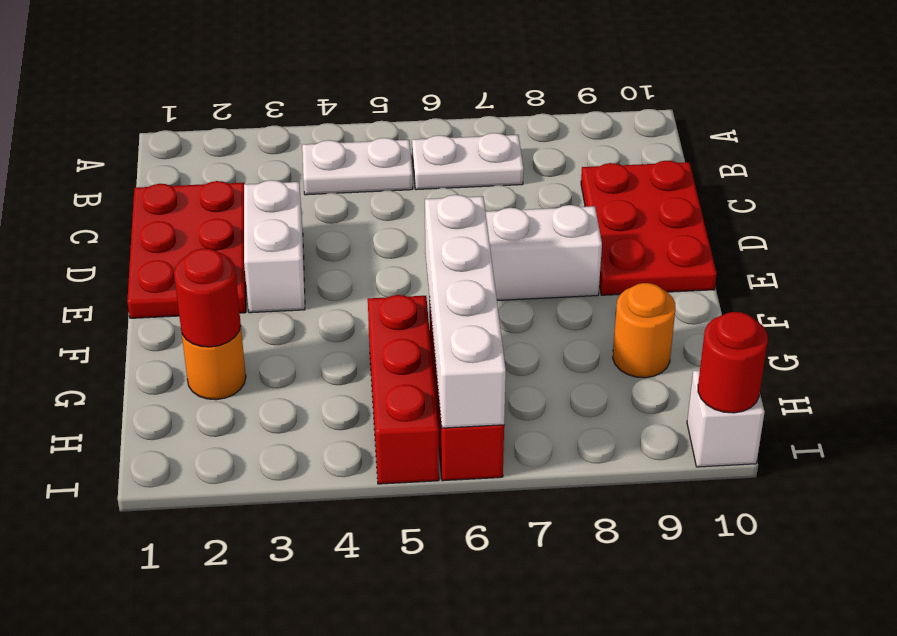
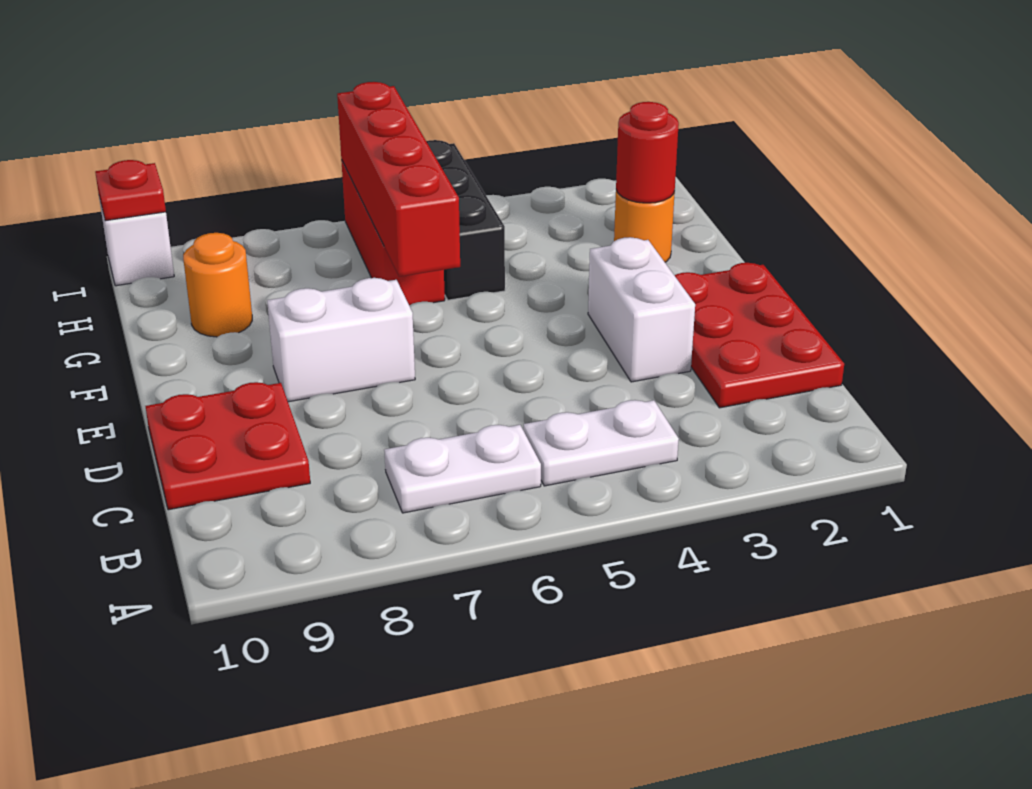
red plate C9:E10 level 1 -> red plate C9:D10 level 1
white brick F6:I6 level 2 -> red brick F6:I6 level 2
red brick G5:I5 level 1 -> black brick G5:I5 level 1
red round brick I10 level 2 -> red plate I10 level 2

